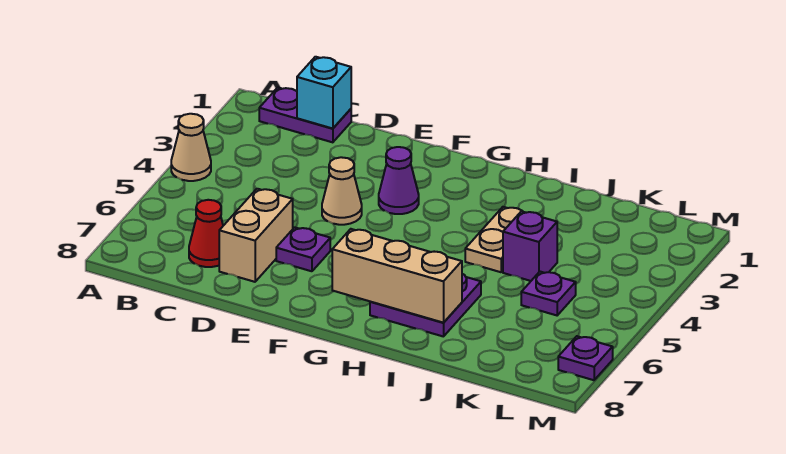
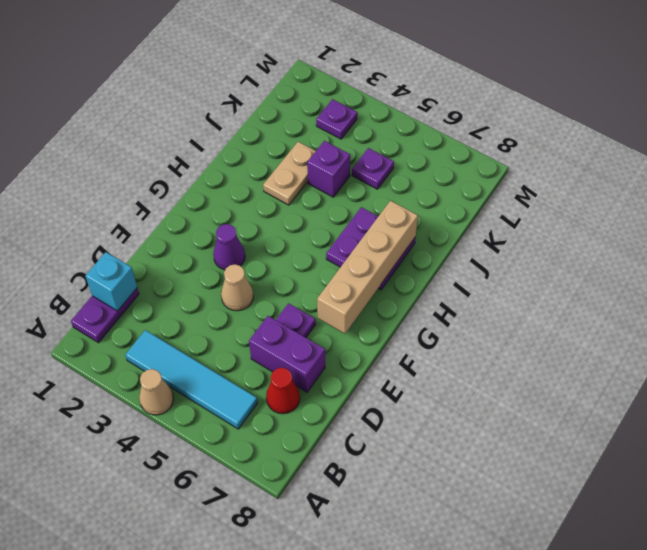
none -> cyan tile B3:B6 level 1
tan brick D6:D7 level 1 -> purple brick D6:D7 level 1
tan brick G7:I7 level 2 -> tan brick F7:I7 level 2
tan plate I3:I4 level 1 -> tan plate I3:J3 level 1
purple plate M7 level 1 -> purple plate L3 level 1

